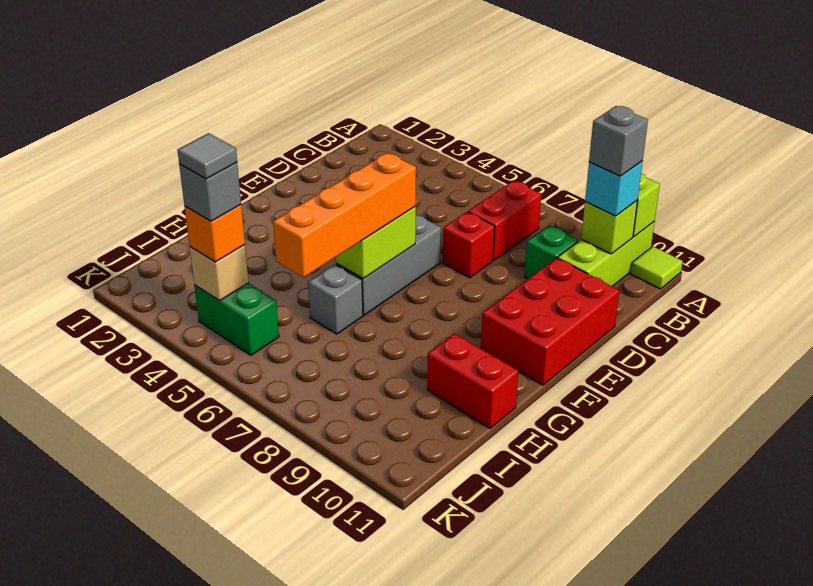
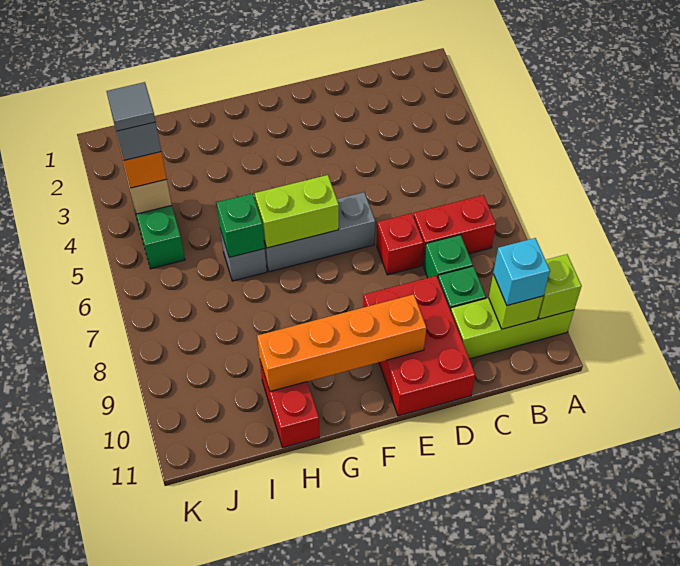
lime tile A11 level 1 -> none
grey brick B10 level 4 -> none
none -> green brick C8 level 1
red brick D10:F11 level 1 -> red brick D9:E11 level 1
orange brick F6:I6 level 3 -> orange brick E10:H10 level 2
none -> green brick H6 level 2

